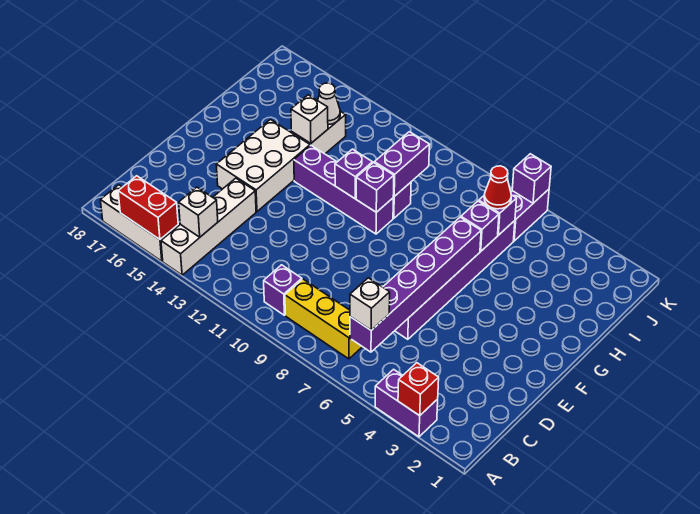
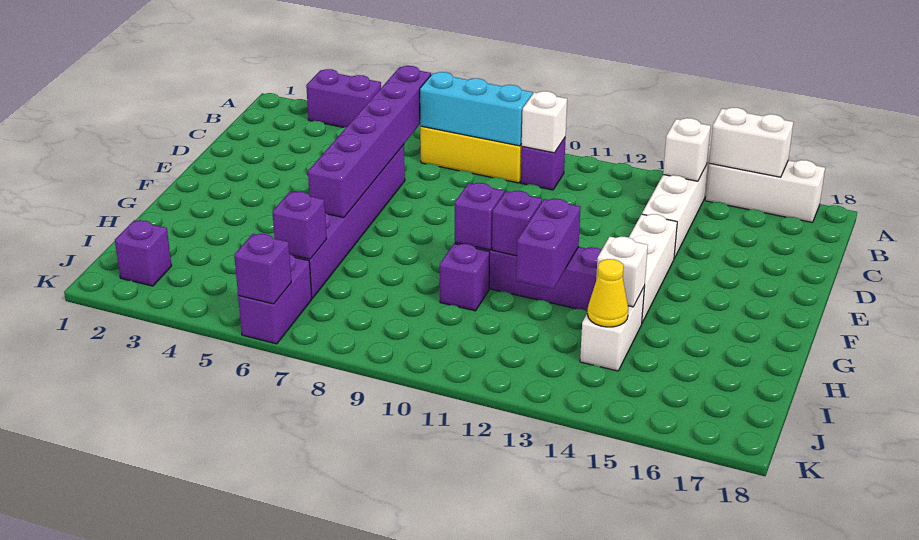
red brick A3 level 2 -> none
red brick A15:A16 level 2 -> white brick A15:A16 level 2
white brick B6 level 3 -> white brick B10 level 2
none -> cyan brick B7:B9 level 2
white brick E14:G15 level 1 -> white brick E14:G14 level 1
purple brick H6 level 2 -> purple brick J2 level 1
purple brick H10:I10 level 2 -> purple brick G12:H12 level 2
red cone I6 level 3 -> none
white cone I14 level 2 -> yellow cone I14 level 2

